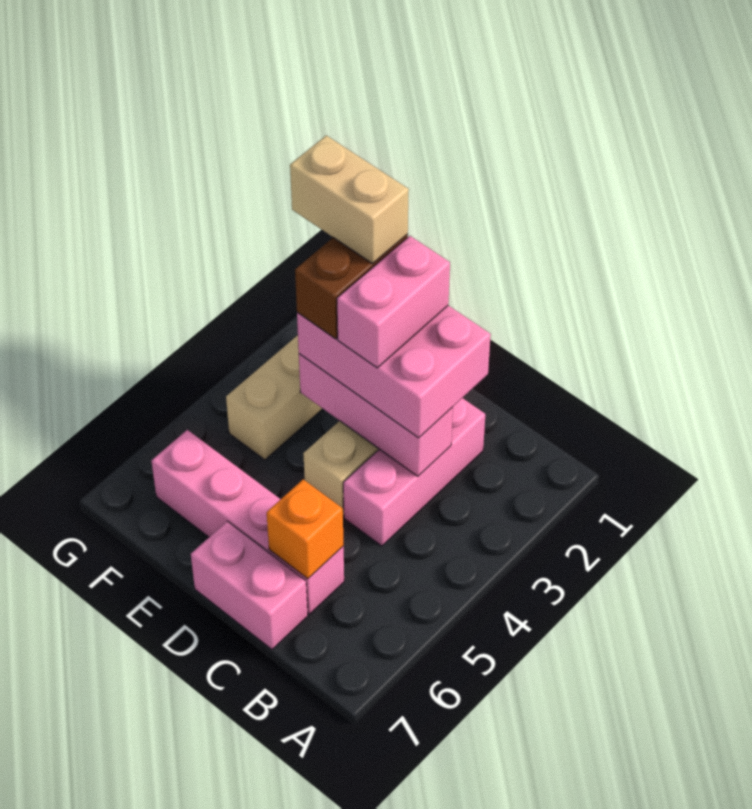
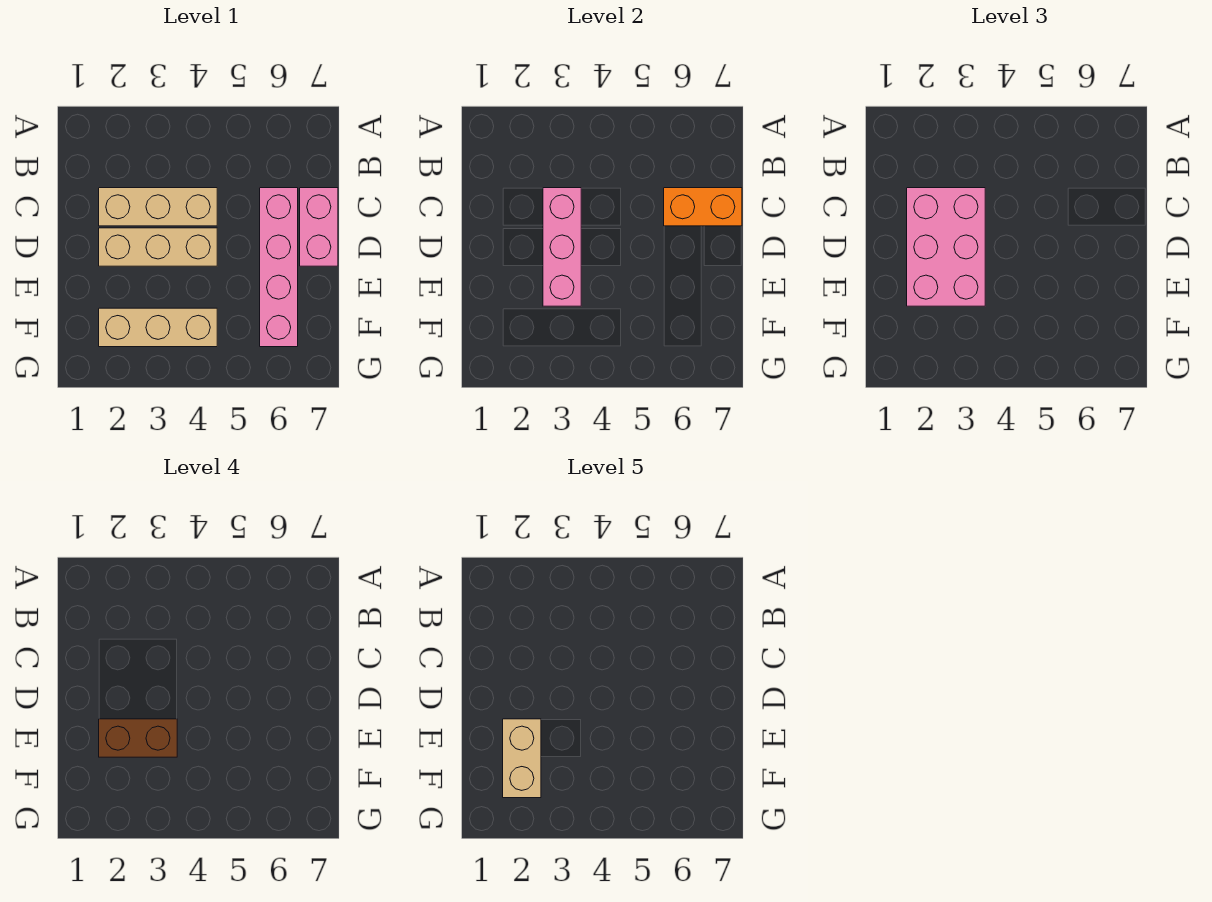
pink brick C2:C4 level 1 -> tan brick C2:C4 level 1
orange brick C6 level 2 -> orange brick C6:C7 level 2
pink brick D2:D3 level 4 -> none

